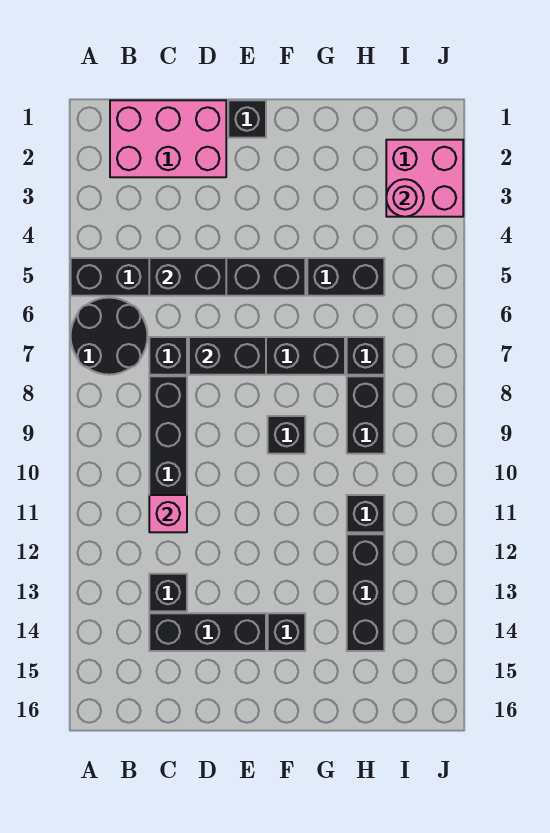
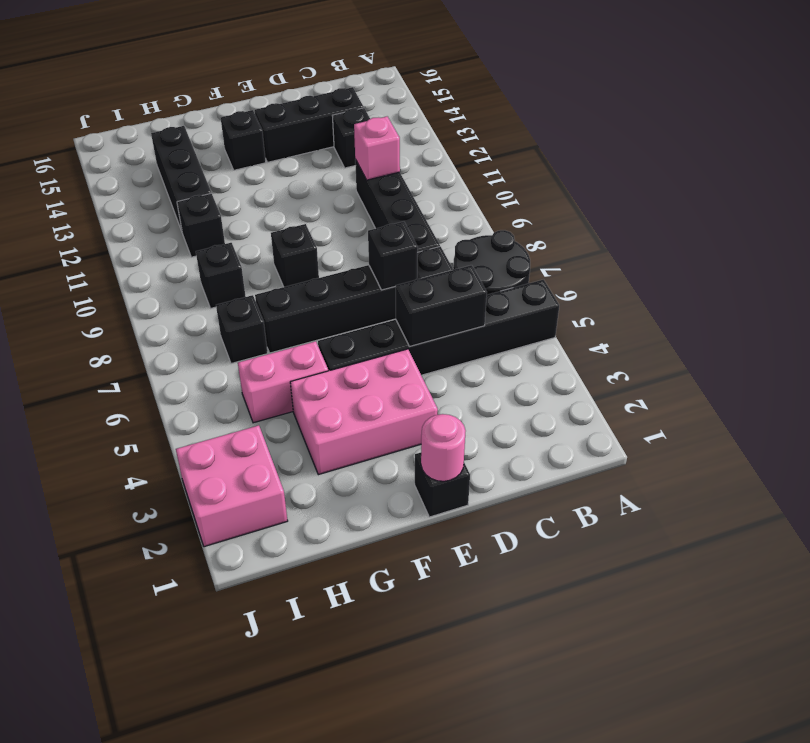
pink brick B1:D2 level 1 -> pink brick E3:G4 level 1
black brick D7:E7 level 2 -> black brick D7 level 2
black brick G5:H5 level 1 -> pink brick G5:H5 level 1
black brick H8:H9 level 1 -> black brick H9 level 1
pink round brick I3 level 2 -> pink round brick E1 level 2

